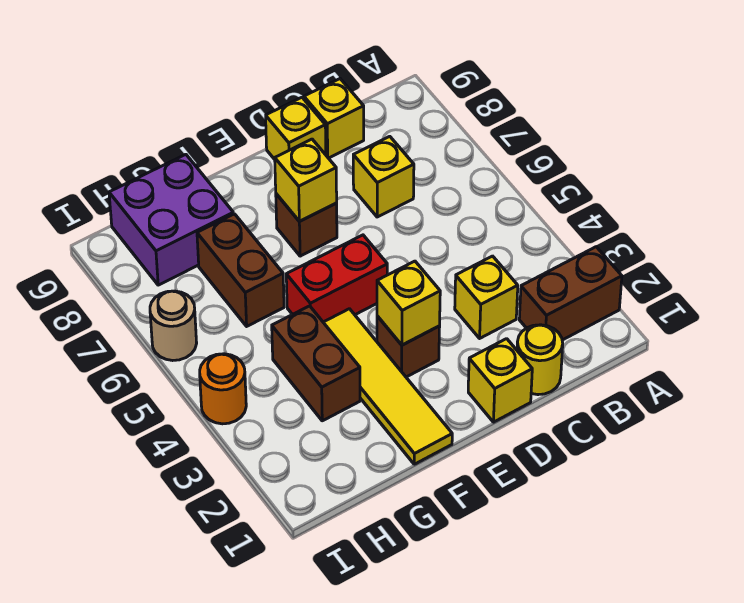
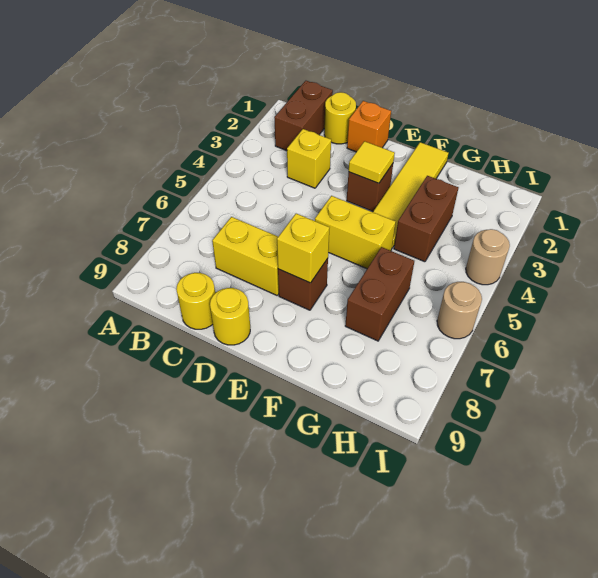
brown brick A2:B2 level 1 -> brown brick B1:B2 level 1
yellow brick C7 level 1 -> yellow brick C7:D7 level 1
yellow brick C9 level 1 -> yellow round brick C9 level 1
yellow brick D1 level 1 -> orange brick D1 level 1
yellow brick D9 level 1 -> yellow round brick D9 level 1
yellow brick E3 level 2 -> yellow tile E3 level 2
red brick E5:F5 level 1 -> yellow brick E5:F5 level 1
purple brick G8:H9 level 1 -> none
orange round brick I4 level 1 -> tan round brick I4 level 1

